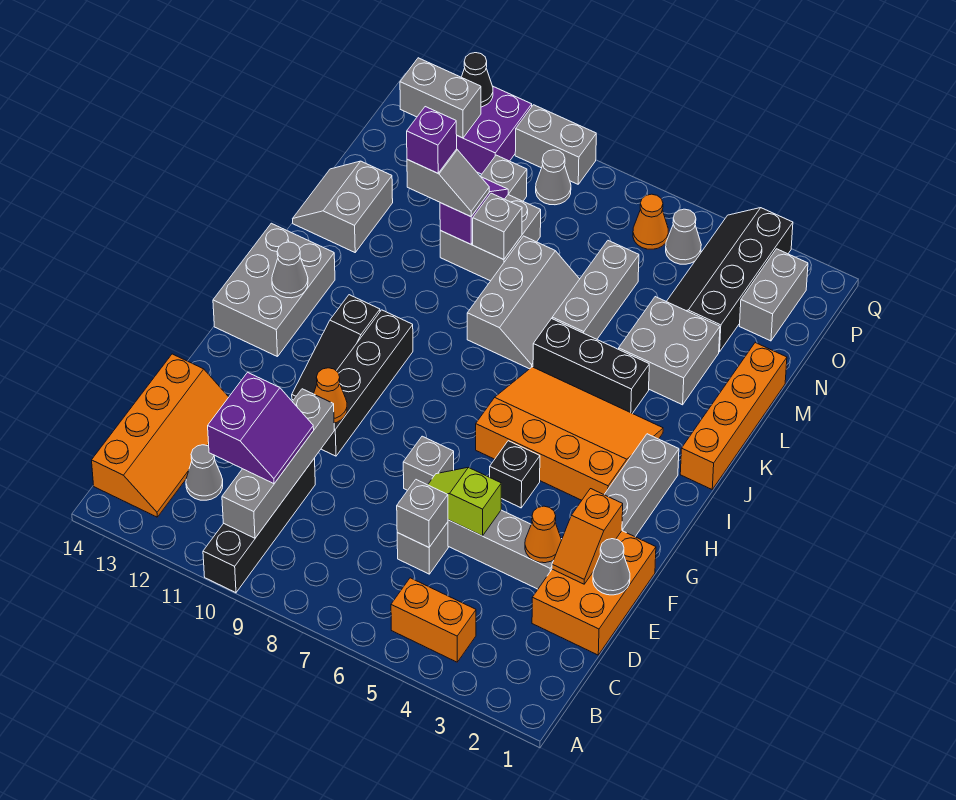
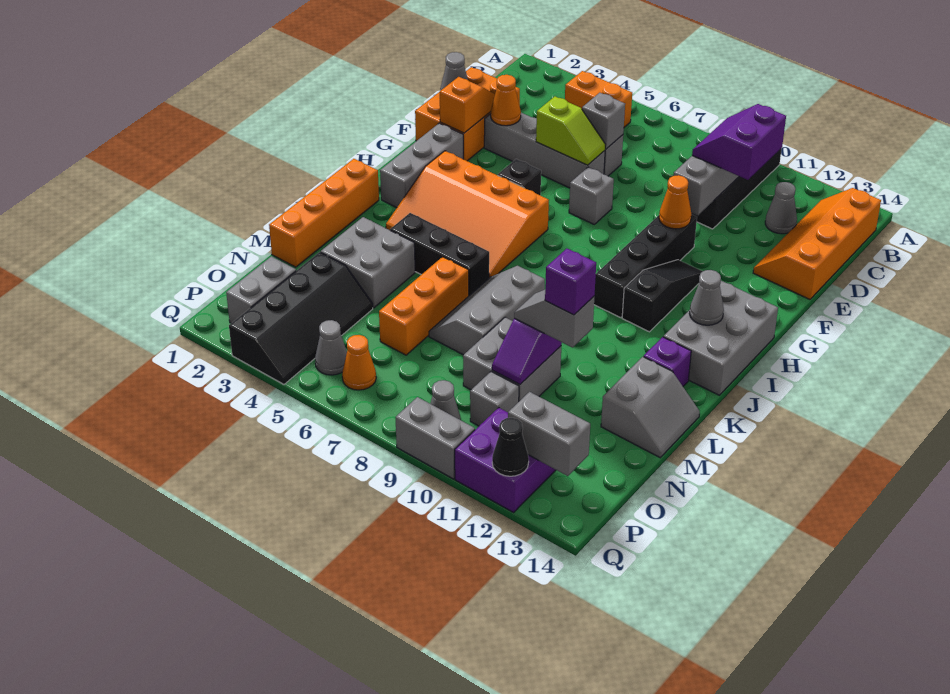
none -> purple brick K13 level 1
grey brick L6:N6 level 1 -> orange brick L6:N6 level 1
grey brick M9 level 2 -> none

